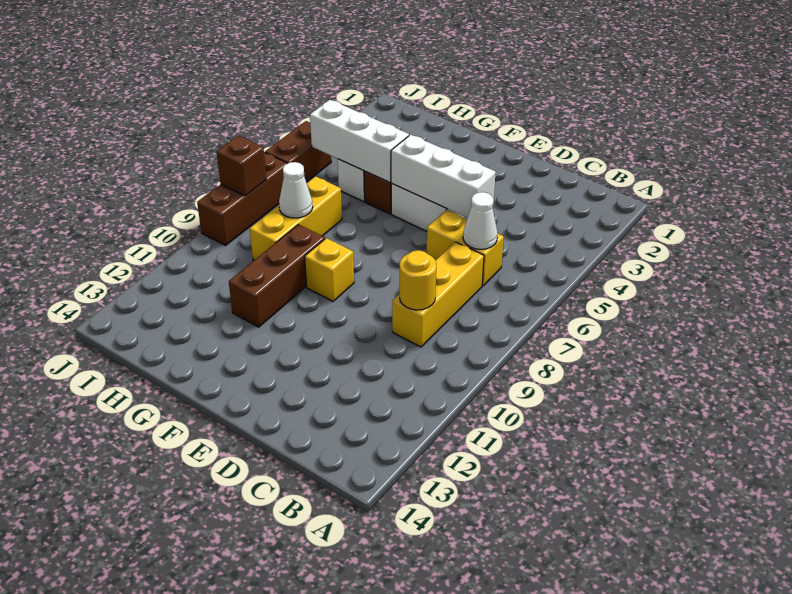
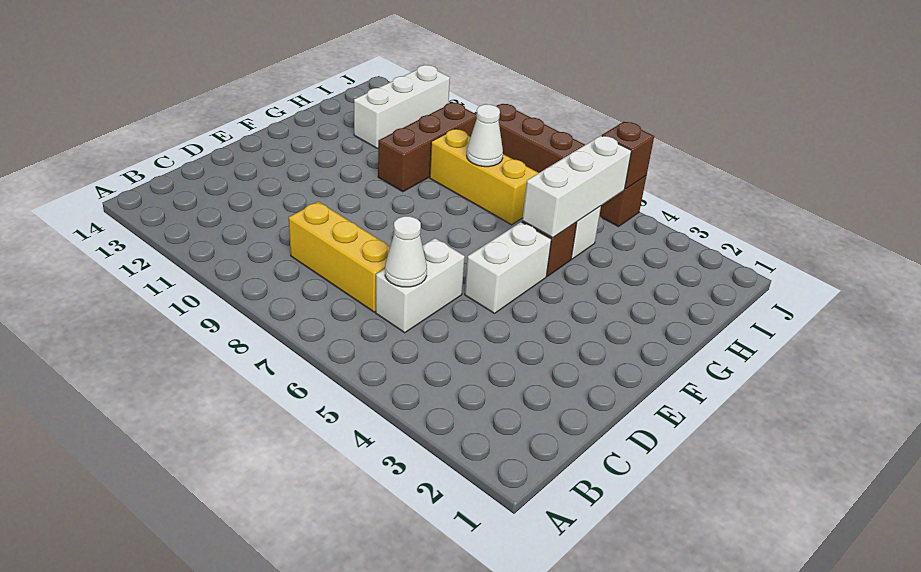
yellow brick C6:D6 level 1 -> white brick C6:D6 level 1
yellow round brick C9 level 2 -> none
white brick D5:F5 level 2 -> white brick H12:J12 level 1
yellow brick F9 level 1 -> none
brown brick G9:G11 level 1 -> brown brick G10:I10 level 1
brown brick J8 level 2 -> brown brick J5 level 2

